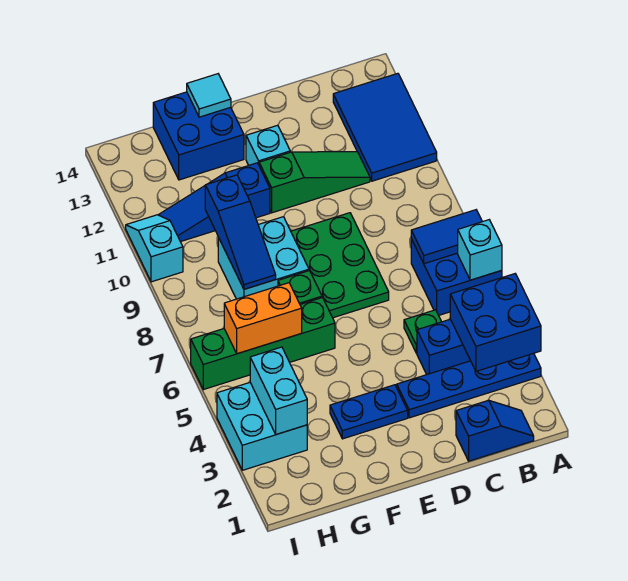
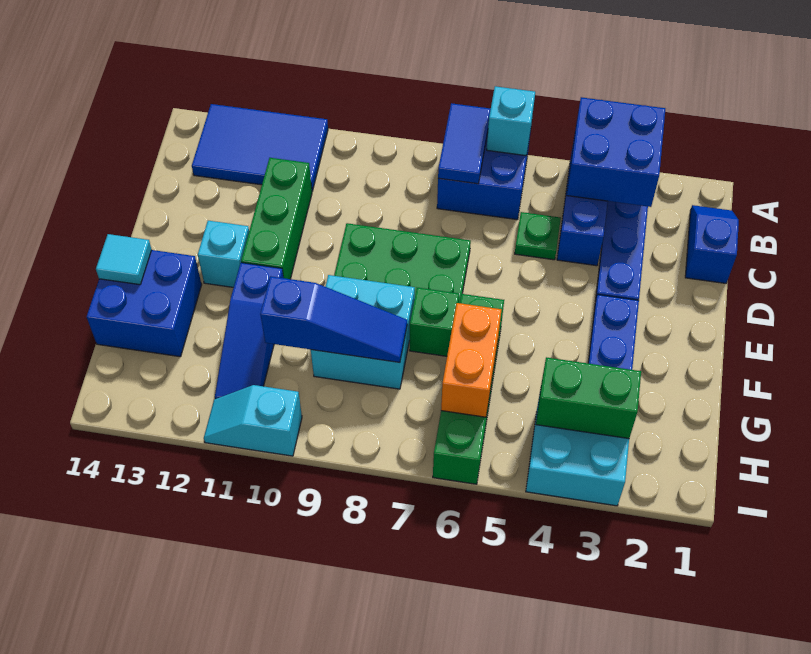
green slope C11:E11 level 1 top E -> green brick C11:E11 level 1
cyan brick H3:H4 level 2 -> green brick H3:H4 level 2

